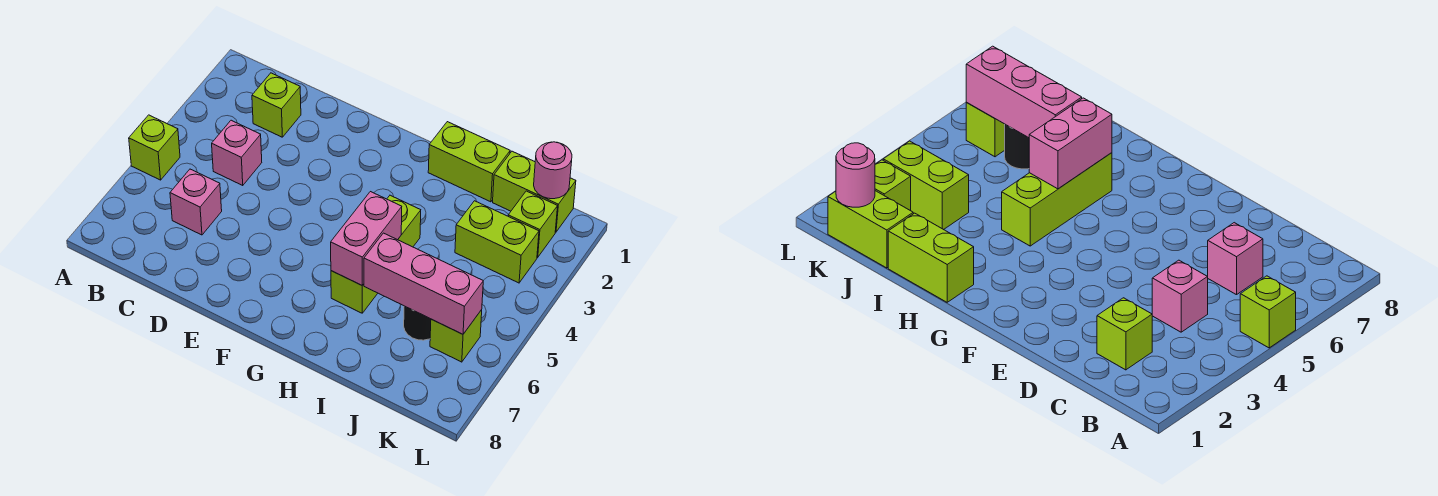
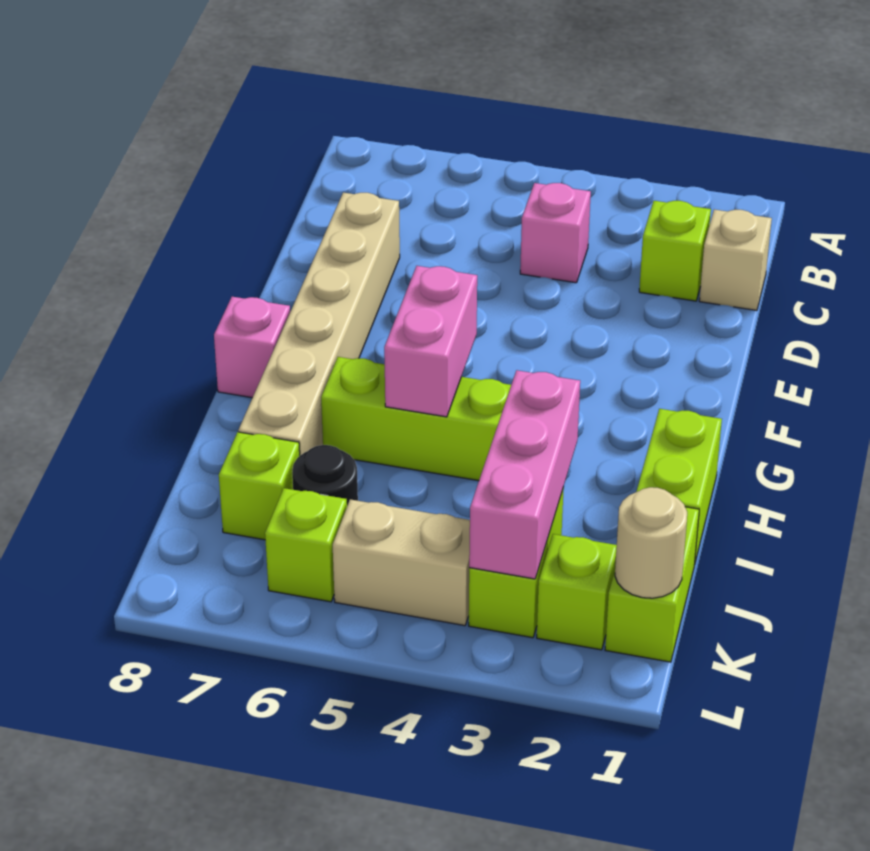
lime brick A5 level 1 -> lime brick J7 level 1
none -> tan brick C1 level 1
pink brick C6 level 1 -> pink brick G8 level 1
none -> tan brick D7:I7 level 1
pink brick H5:H6 level 2 -> pink brick G5:H5 level 2
pink brick I6:K6 level 2 -> pink brick I3:K3 level 2
pink round brick K1 level 2 -> tan round brick K1 level 2
none -> tan brick K4:K5 level 1

